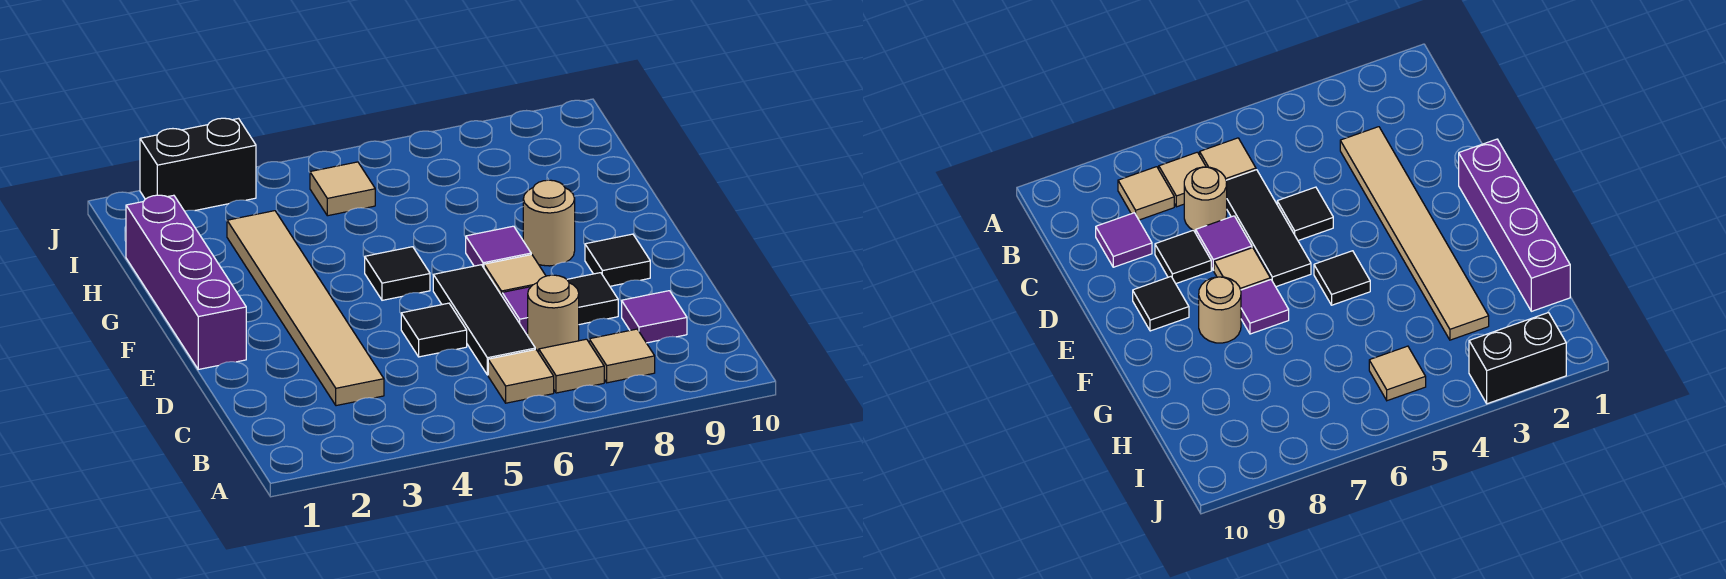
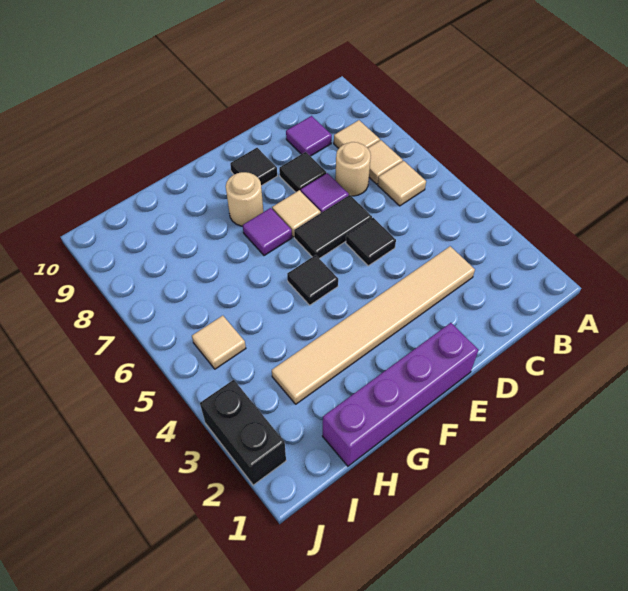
black tile C6:E6 level 1 -> black tile D6:E6 level 1

